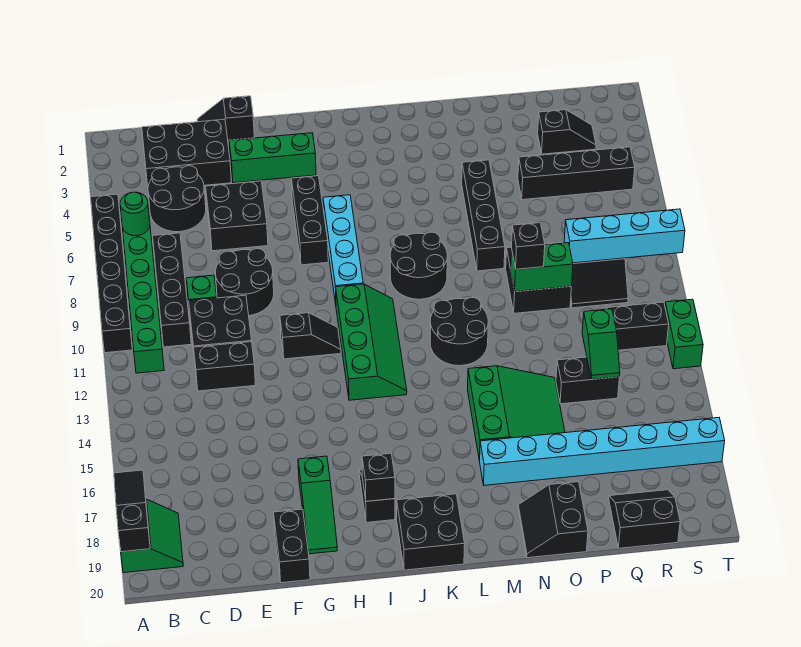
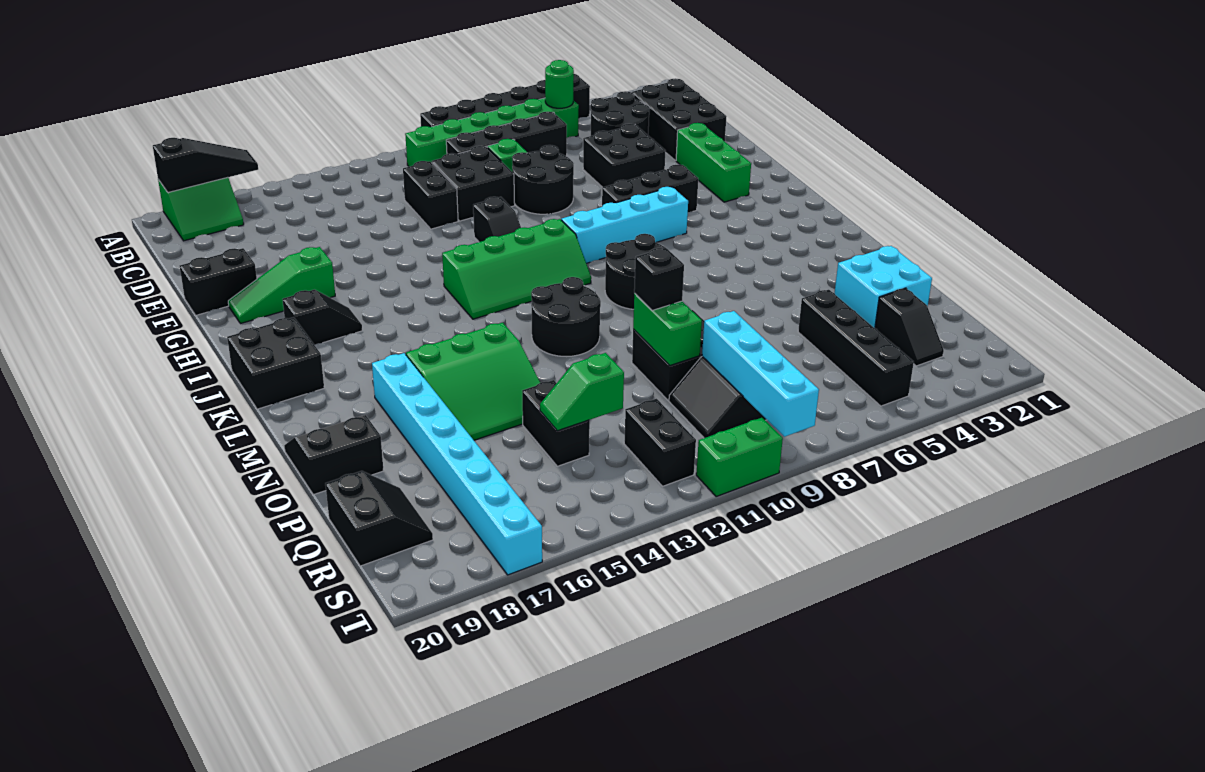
black slope E1:F1 level 1 top F -> none
black brick I18 level 2 -> none
black brick N5:N8 level 1 -> none
none -> cyan brick O2:P3 level 1
green brick T12:T13 level 1 -> green brick T10:T11 level 1

